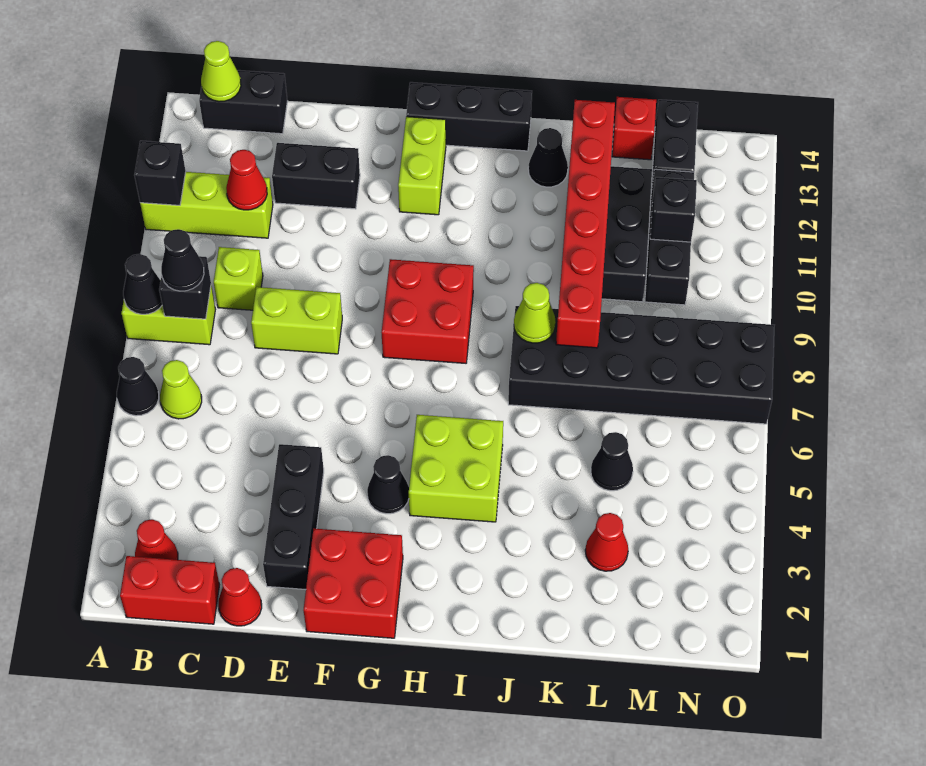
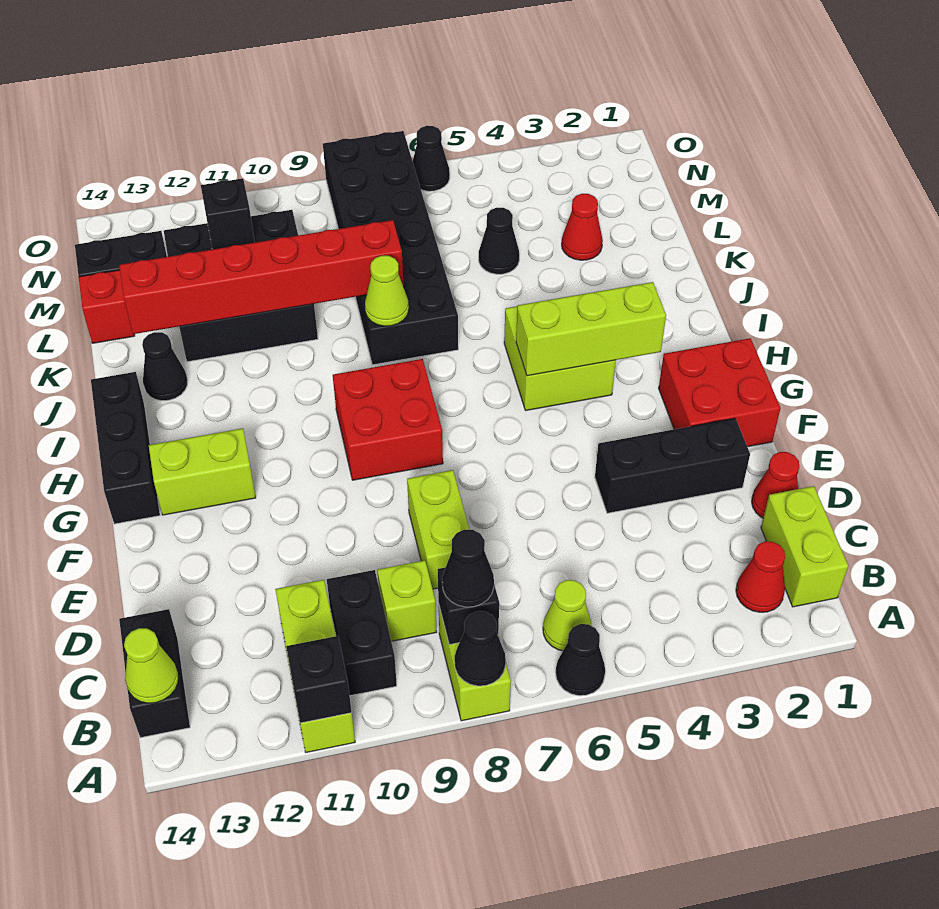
red brick B1:C1 level 1 -> lime brick B1:C1 level 1
red cone C11 level 2 -> none
black brick D12:E12 level 1 -> black brick B10:C10 level 1
black cone G4 level 1 -> black cone O6 level 1
none -> lime brick H3:H5 level 2

